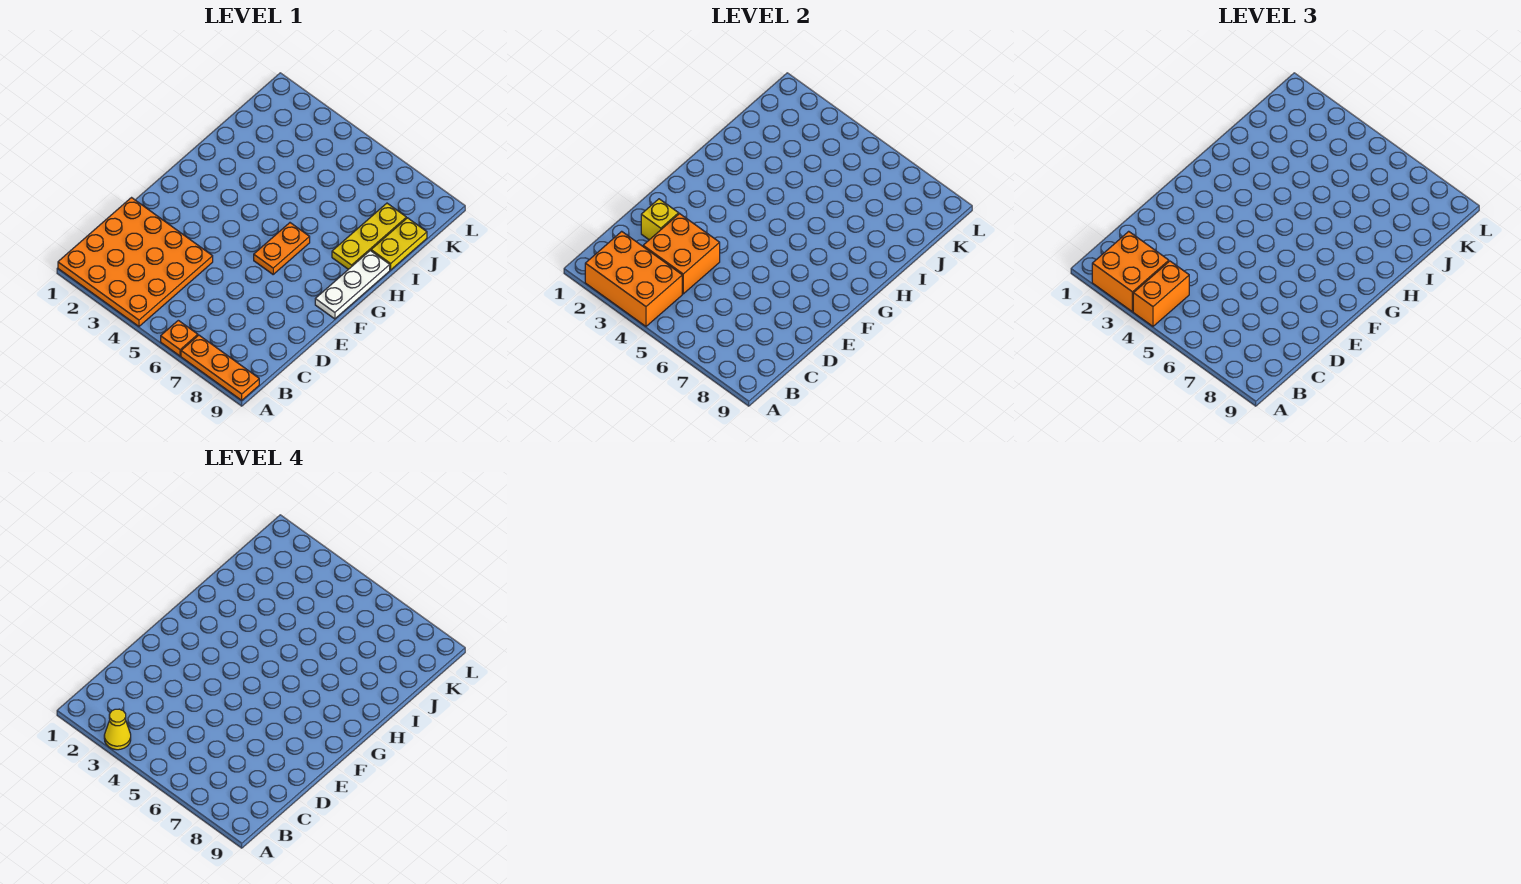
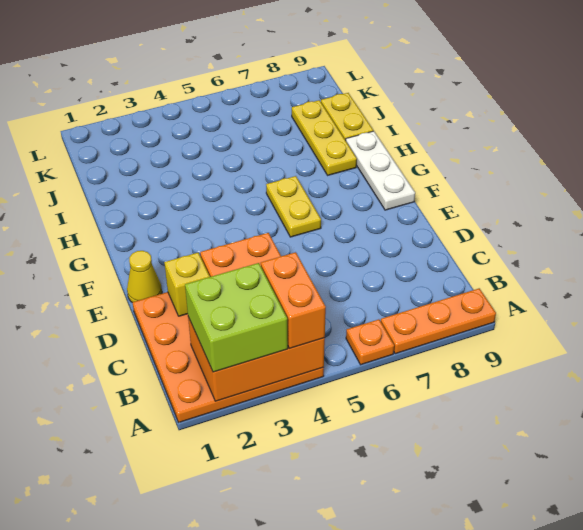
orange brick A2:B3 level 3 -> lime brick A2:B3 level 3
yellow cone A3 level 4 -> yellow cone E1 level 1
orange plate F6:G6 level 1 -> yellow plate F6:G6 level 1

